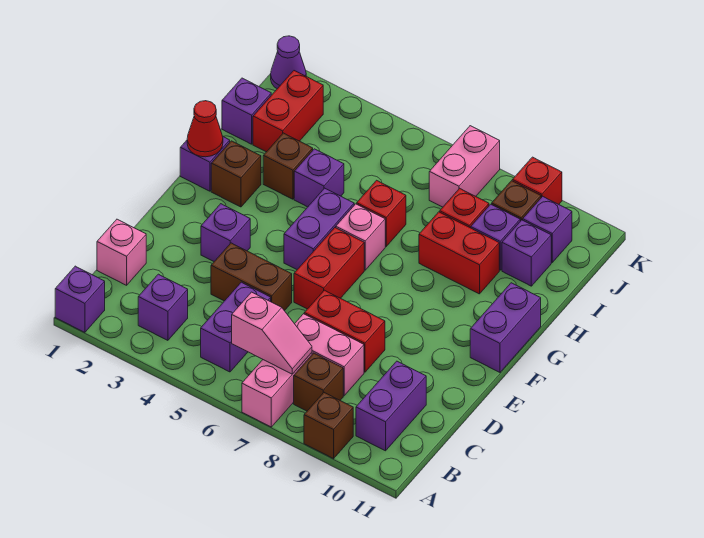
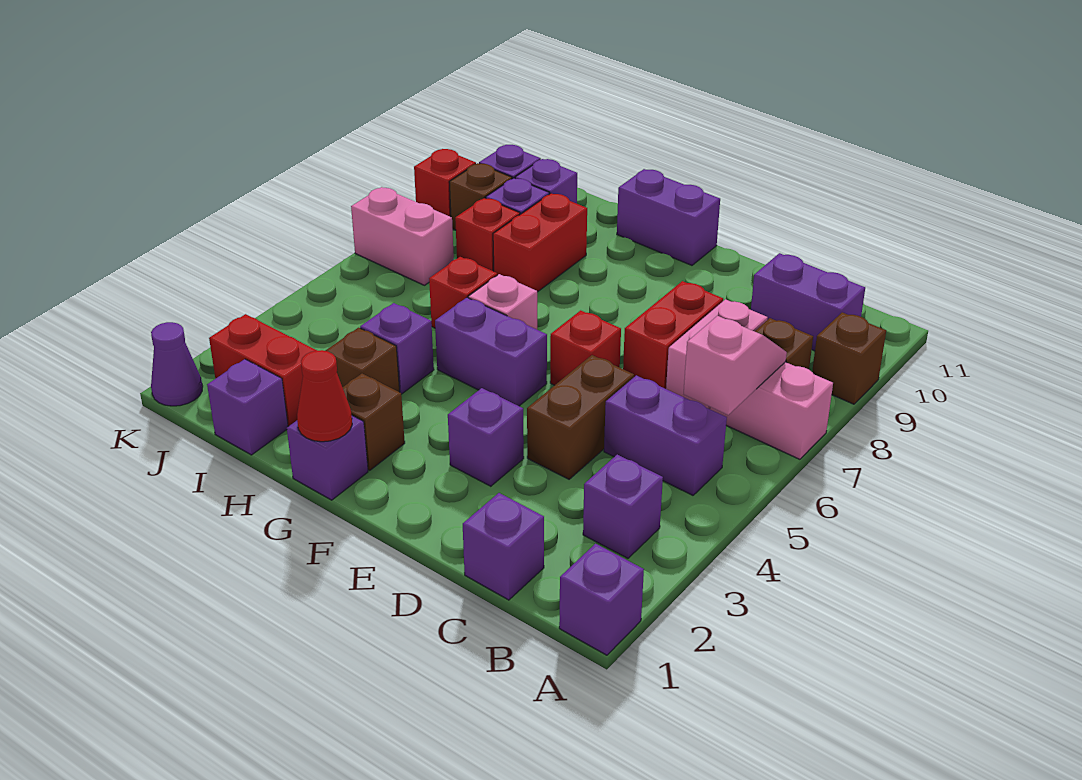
pink brick C1 level 1 -> purple brick C1 level 1
red brick E6:F6 level 1 -> red brick E6 level 1

